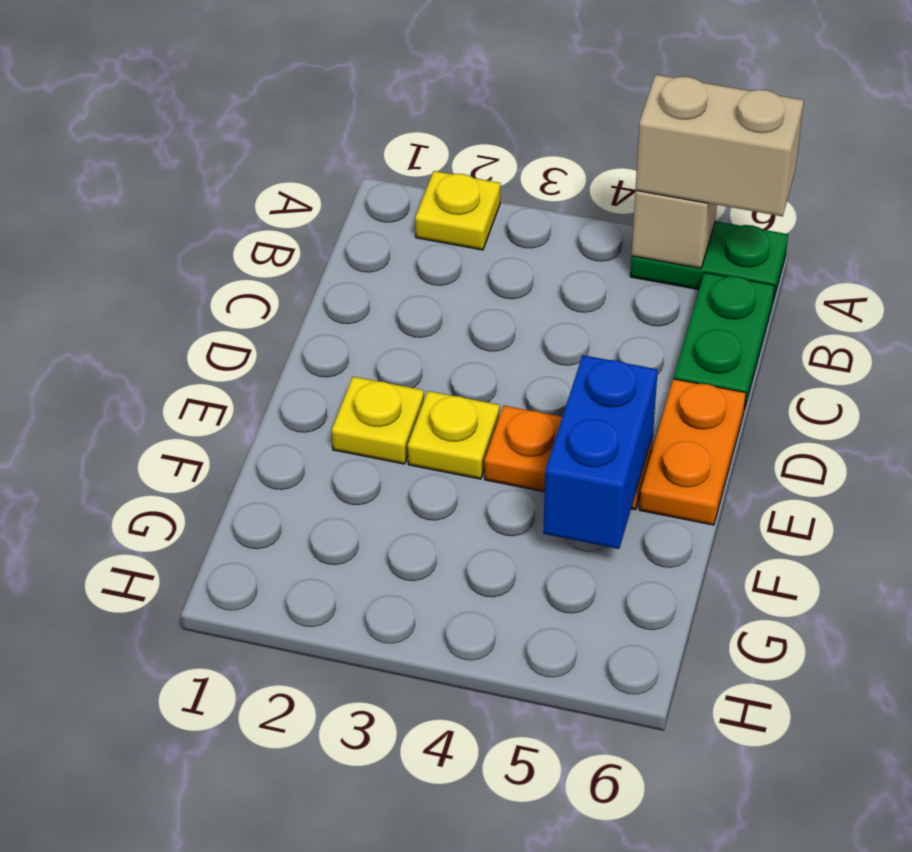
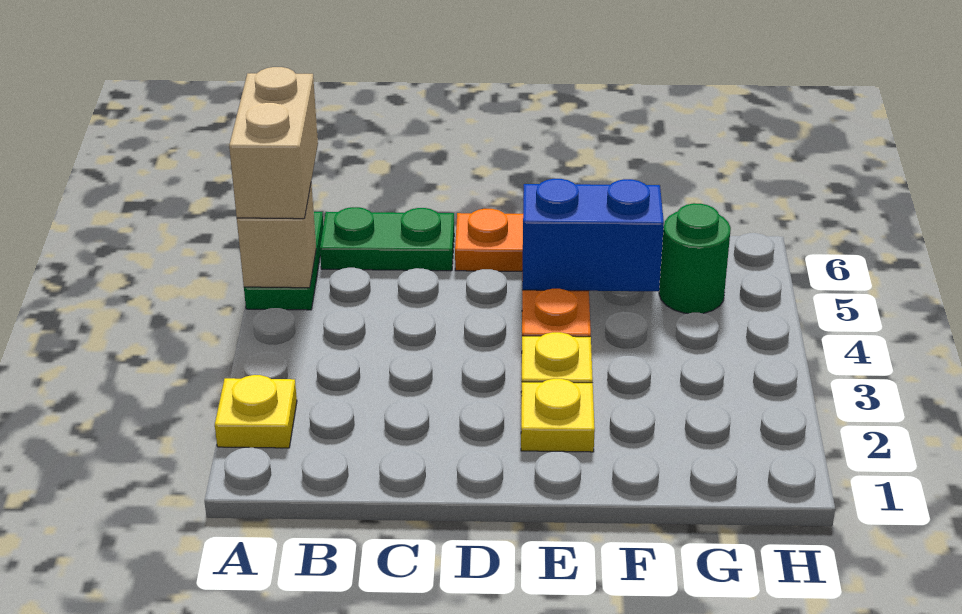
none -> green round brick G5 level 1

